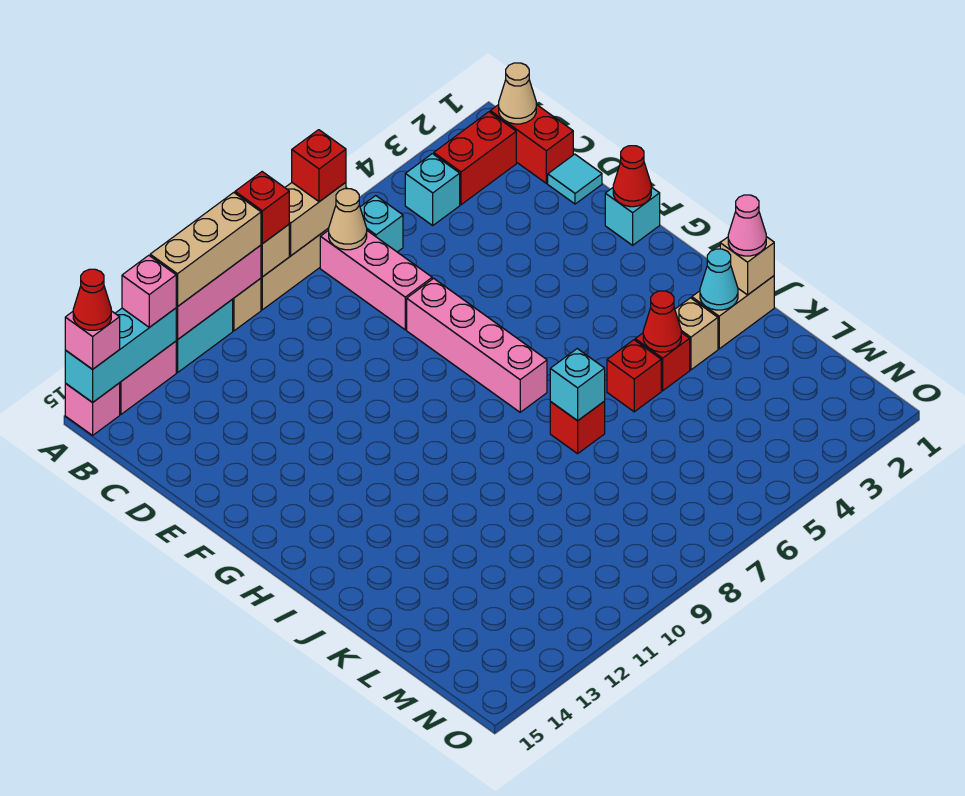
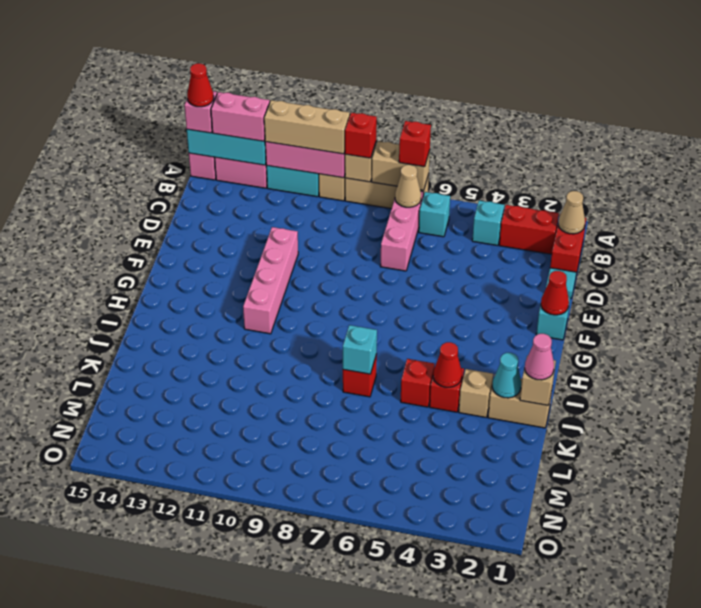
pink brick A13 level 3 -> pink brick A13:A14 level 3
pink brick E7:H7 level 1 -> pink brick E11:H11 level 1

